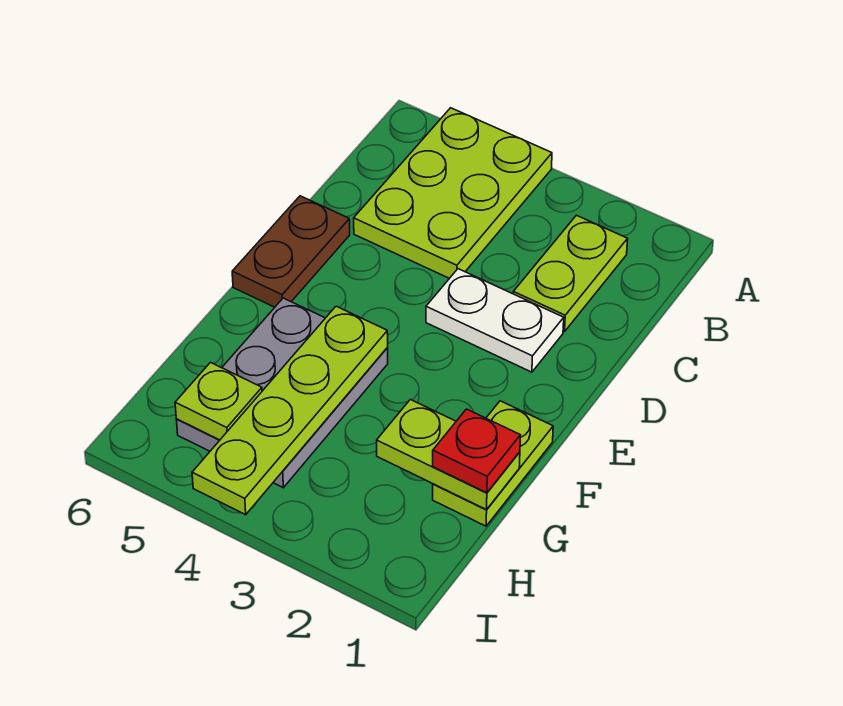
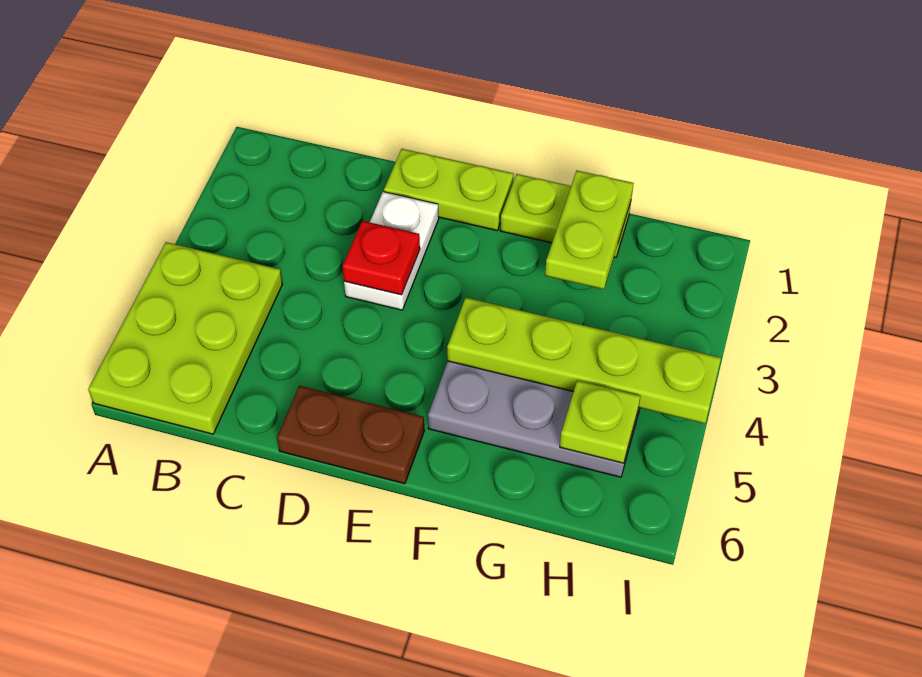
lime plate A4:C5 level 1 -> lime plate A4:B6 level 1
lime plate B2:C2 level 1 -> lime plate D1:E1 level 1
red plate G1 level 3 -> red plate D3 level 2

